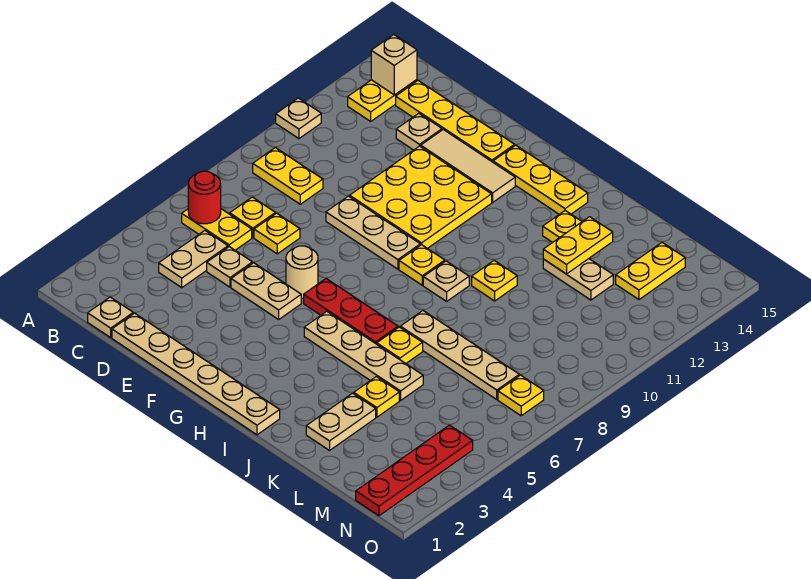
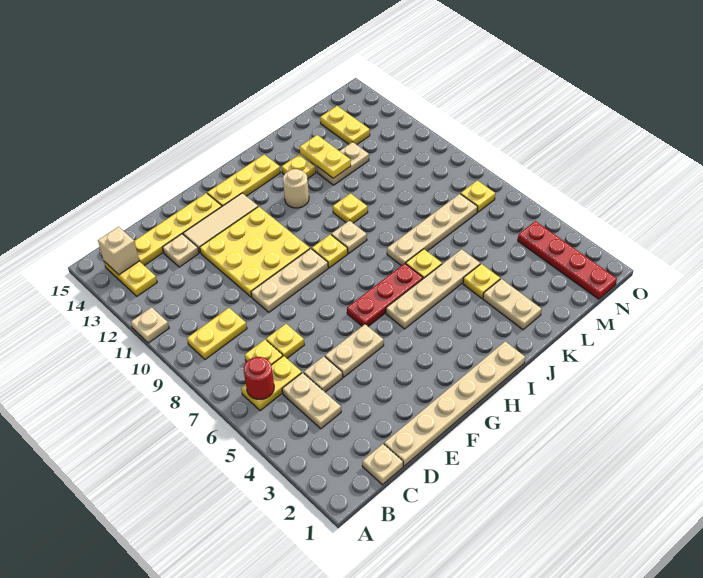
tan round brick F6 level 1 -> tan round brick I12 level 1

